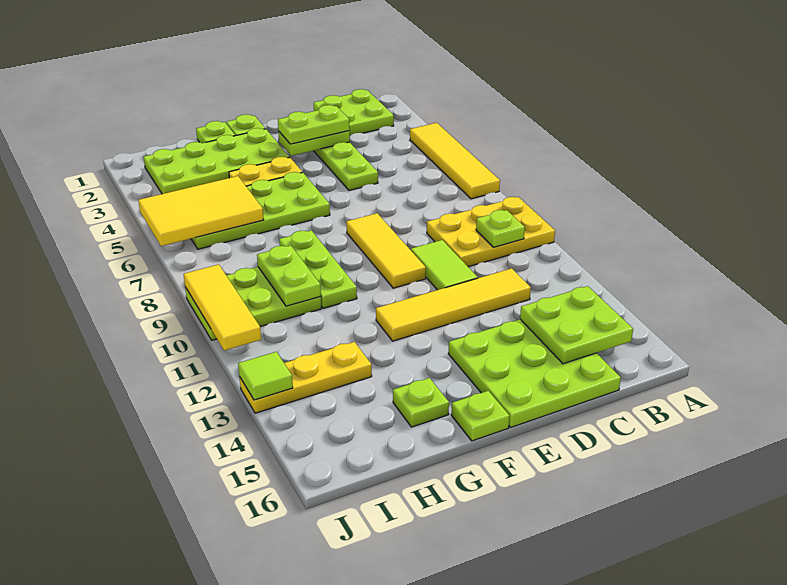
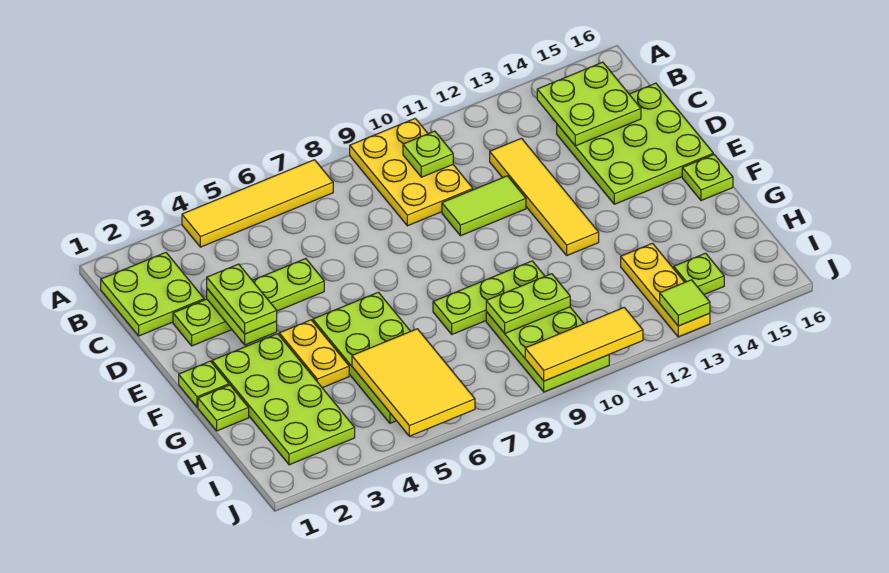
yellow tile E8:E10 level 1 -> none
lime plate G15 level 1 -> lime plate I14 level 1

